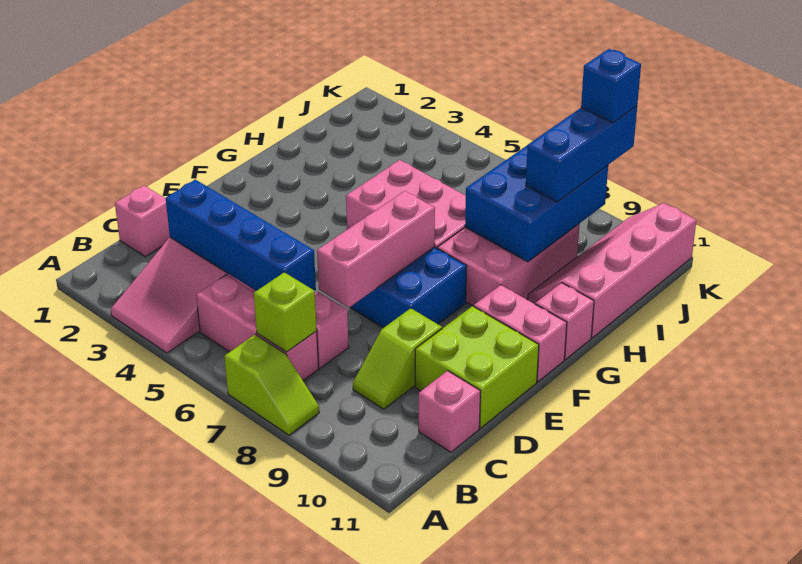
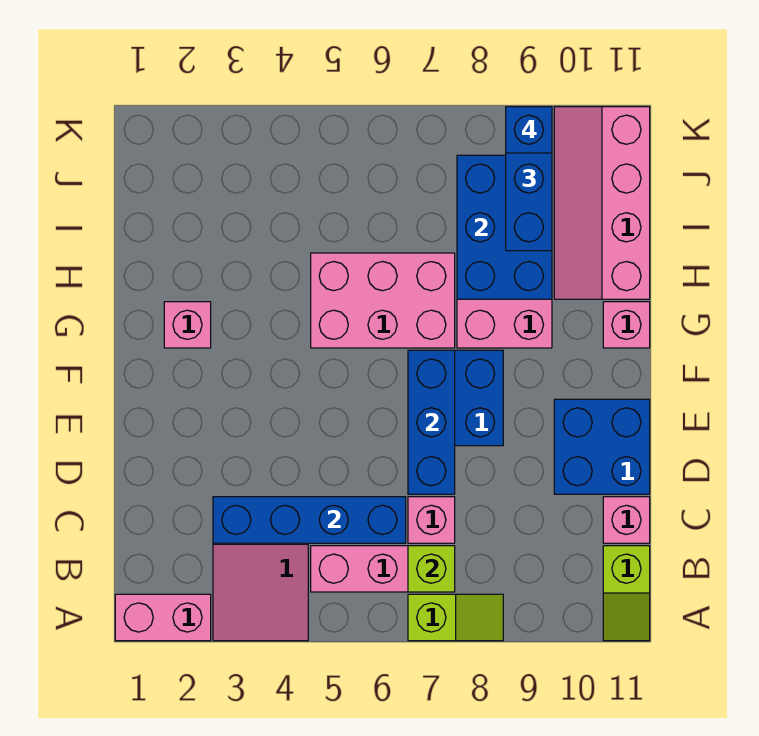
pink brick C1 level 1 -> pink brick G2 level 1
lime slope C9:D9 level 1 top D -> lime slope A11:B11 level 1 top B
pink brick D7:F7 level 2 -> blue brick D7:F7 level 2
lime brick D10:E11 level 1 -> blue brick D10:E11 level 1
pink brick F10:F11 level 1 -> pink brick A1:A2 level 1

